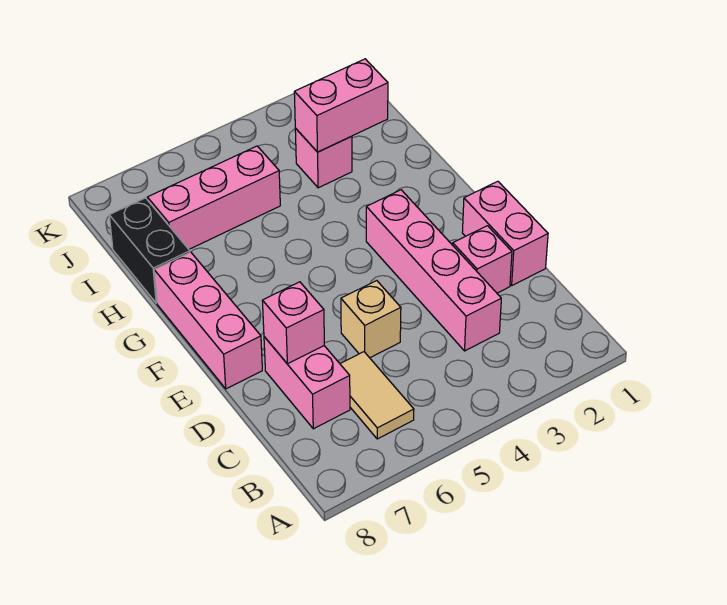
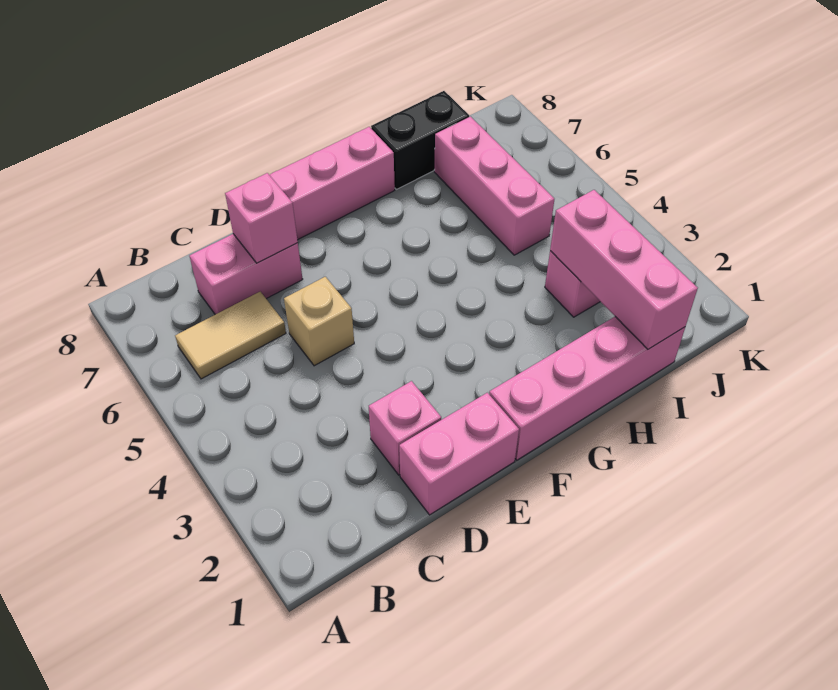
pink brick C3:F3 level 1 -> pink brick F1:I1 level 1
pink brick I2:I3 level 2 -> pink brick I1:I3 level 2

